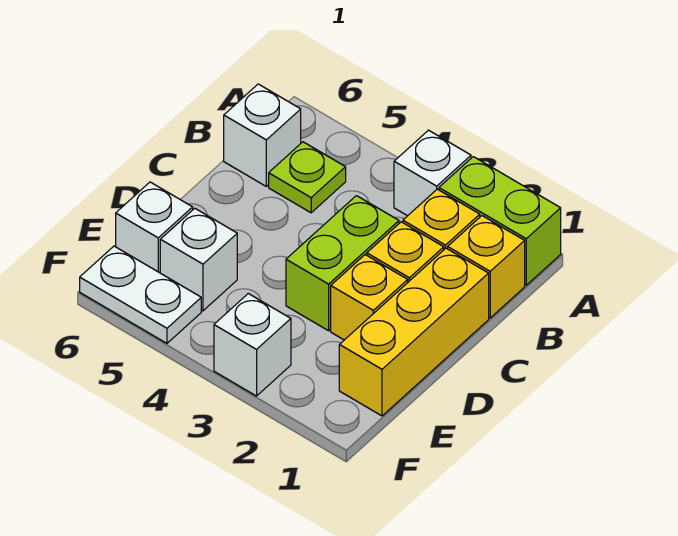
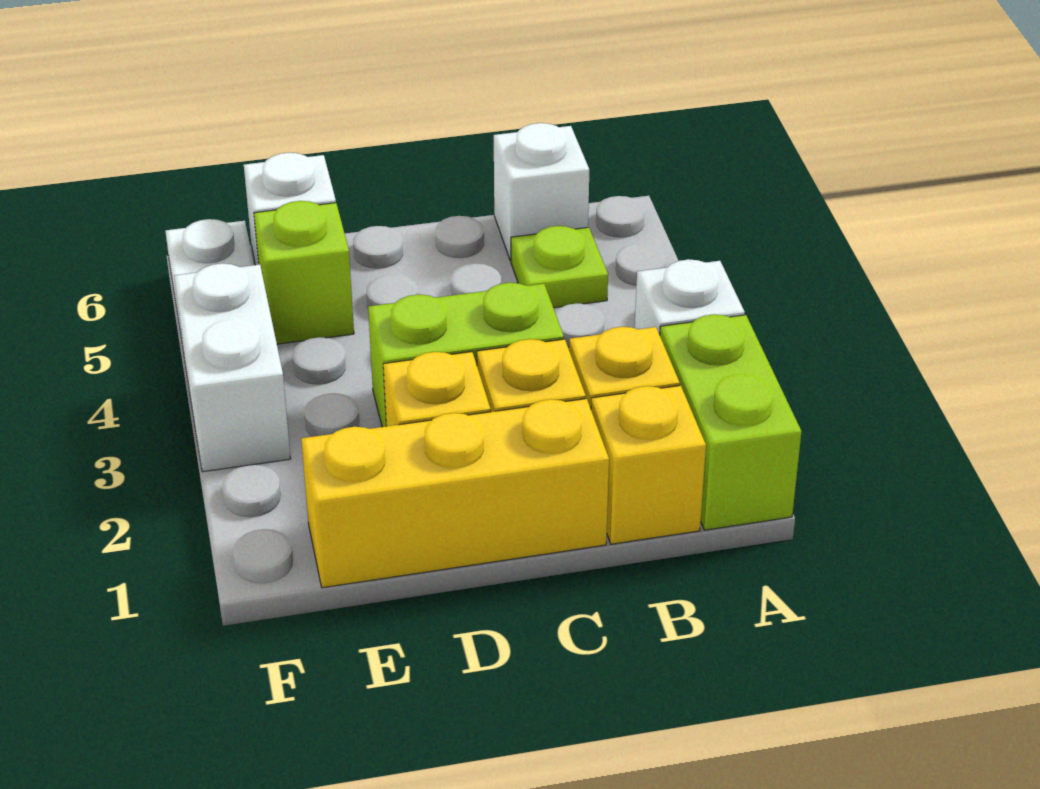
white brick E5 level 1 -> lime brick E5 level 1
white brick F3 level 1 -> white brick F3:F4 level 1

